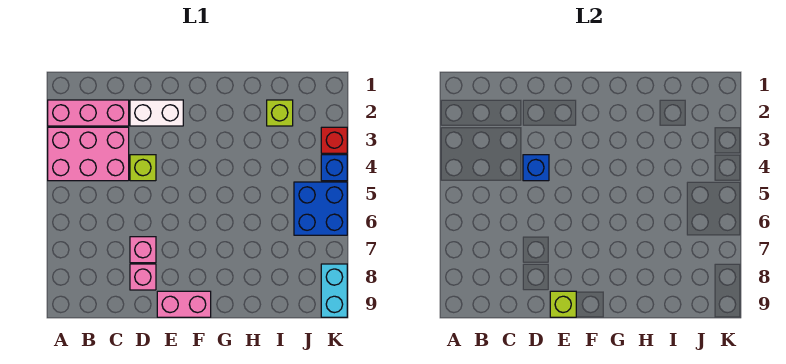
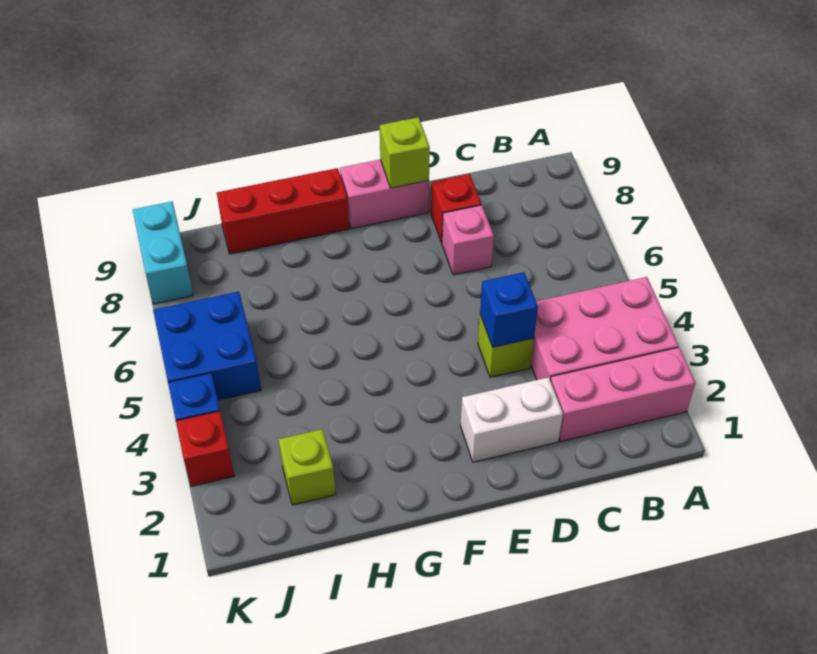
pink brick D8 level 1 -> red brick D8 level 1
none -> red brick G9:I9 level 1

